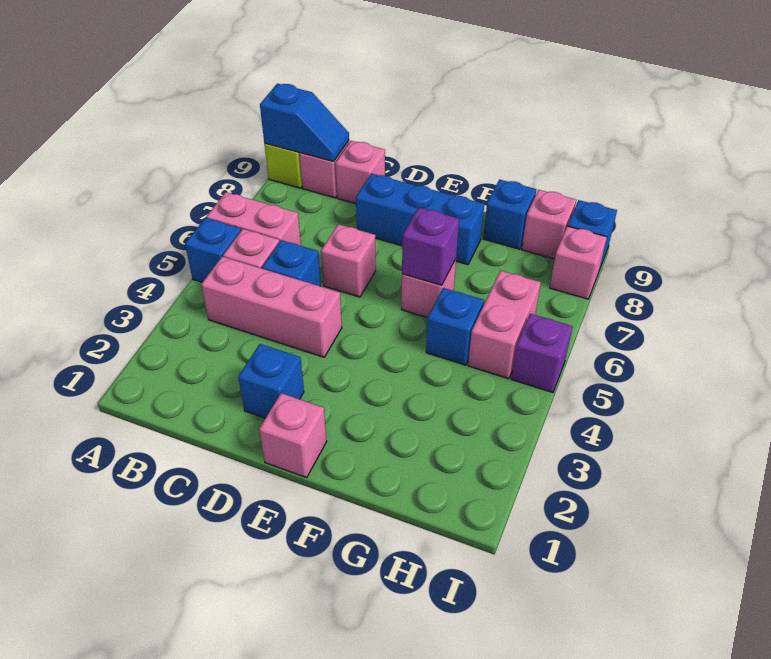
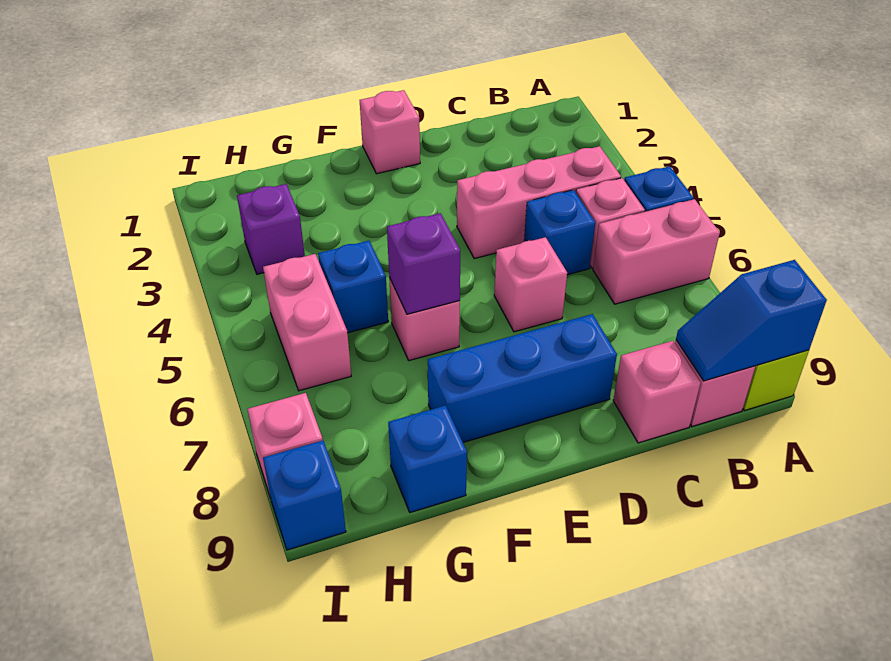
blue brick D2 level 1 -> none
pink brick H9 level 1 -> none
purple brick I5 level 1 -> purple brick H3 level 1

